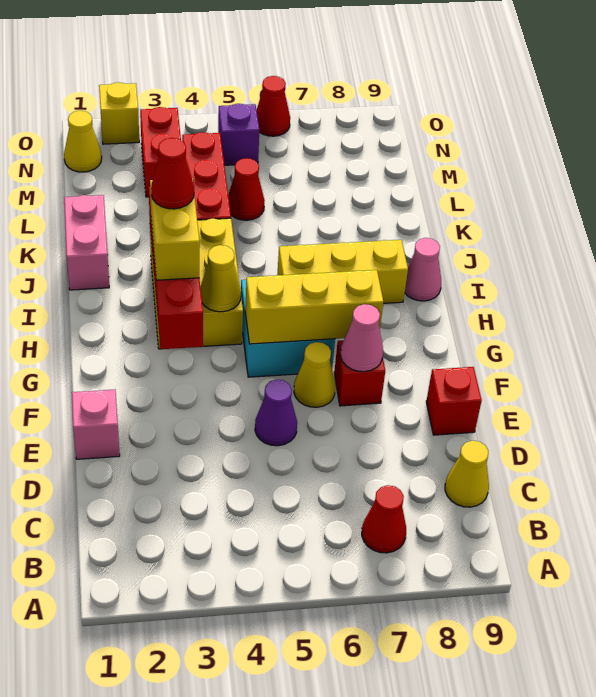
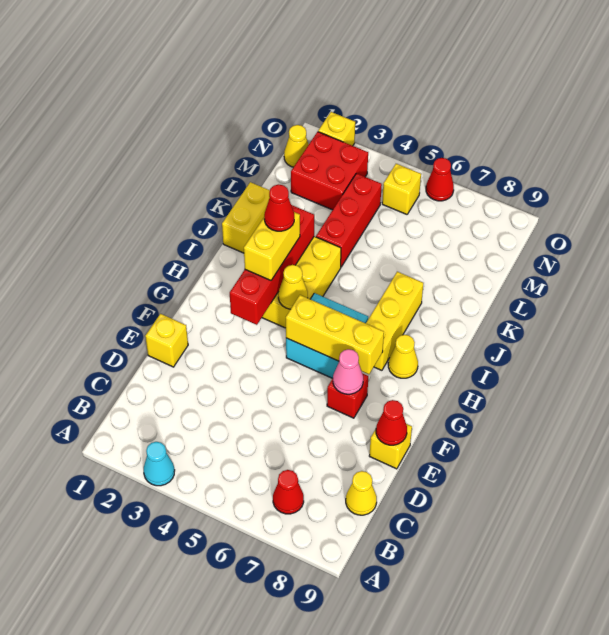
none -> cyan cone A3 level 1
pink brick E1 level 1 -> yellow brick E1 level 1
purple cone E5 level 1 -> none
red brick E9 level 1 -> yellow brick E9 level 1
yellow cone F6 level 1 -> yellow cone H8 level 1
yellow brick I6:I8 level 1 -> yellow brick H7:J7 level 1
pink cone I9 level 1 -> none
pink brick J1:K1 level 1 -> yellow brick J1:K1 level 1
red cone L5 level 1 -> red cone E9 level 2
red brick M3:N3 level 1 -> red brick M2:N3 level 1
purple brick N5 level 1 -> yellow brick N5 level 1

